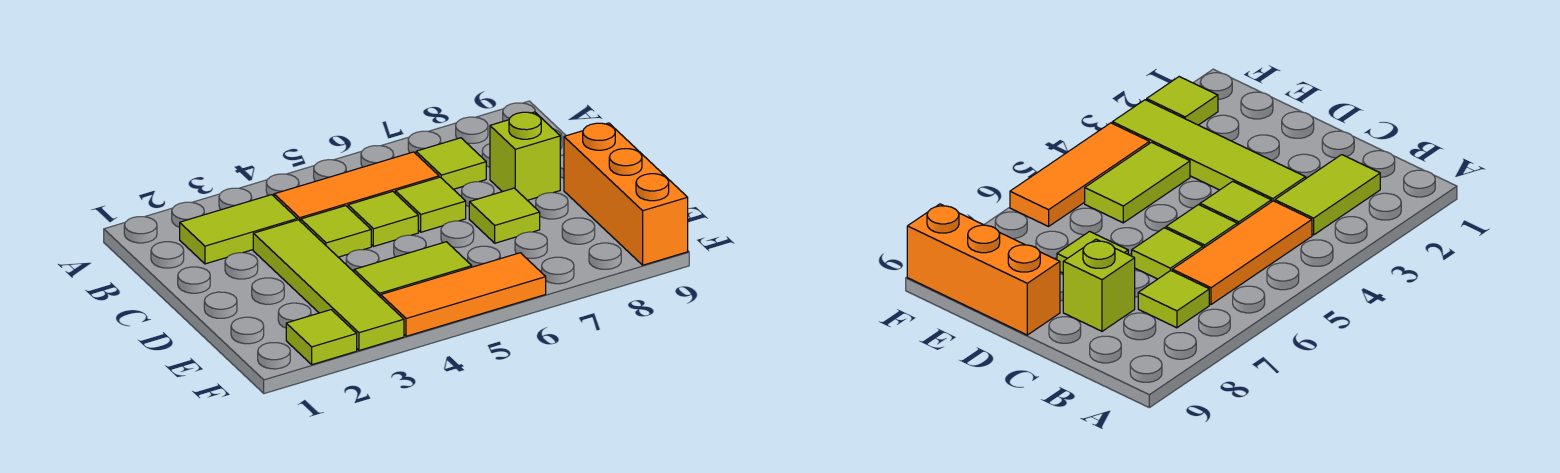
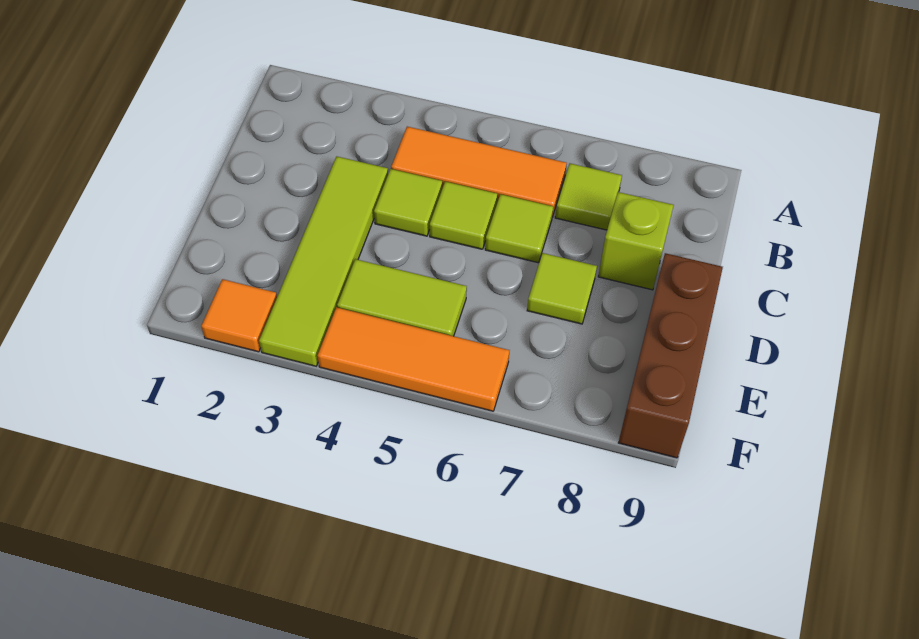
lime tile B2:B3 level 1 -> none
orange brick D9:F9 level 1 -> brown brick D9:F9 level 1
lime tile F2 level 1 -> orange tile F2 level 1

